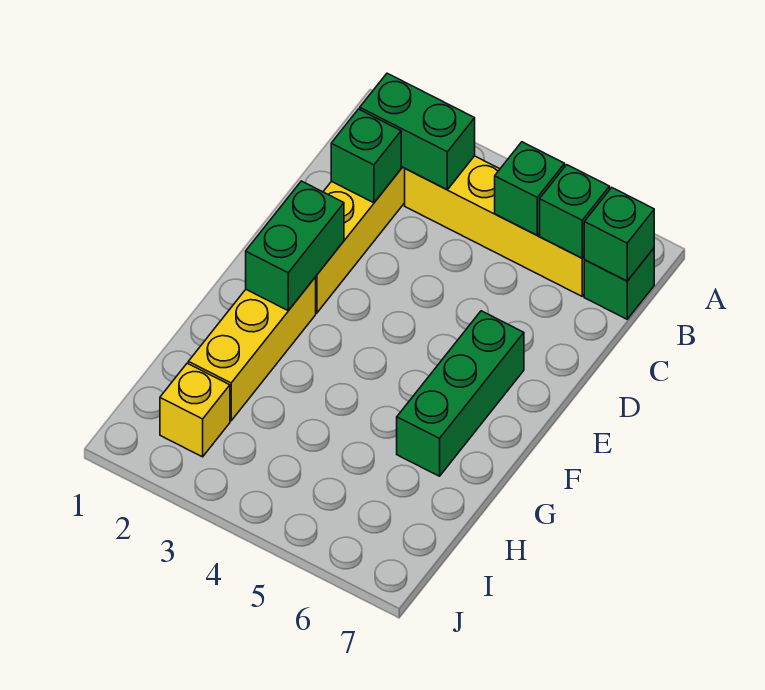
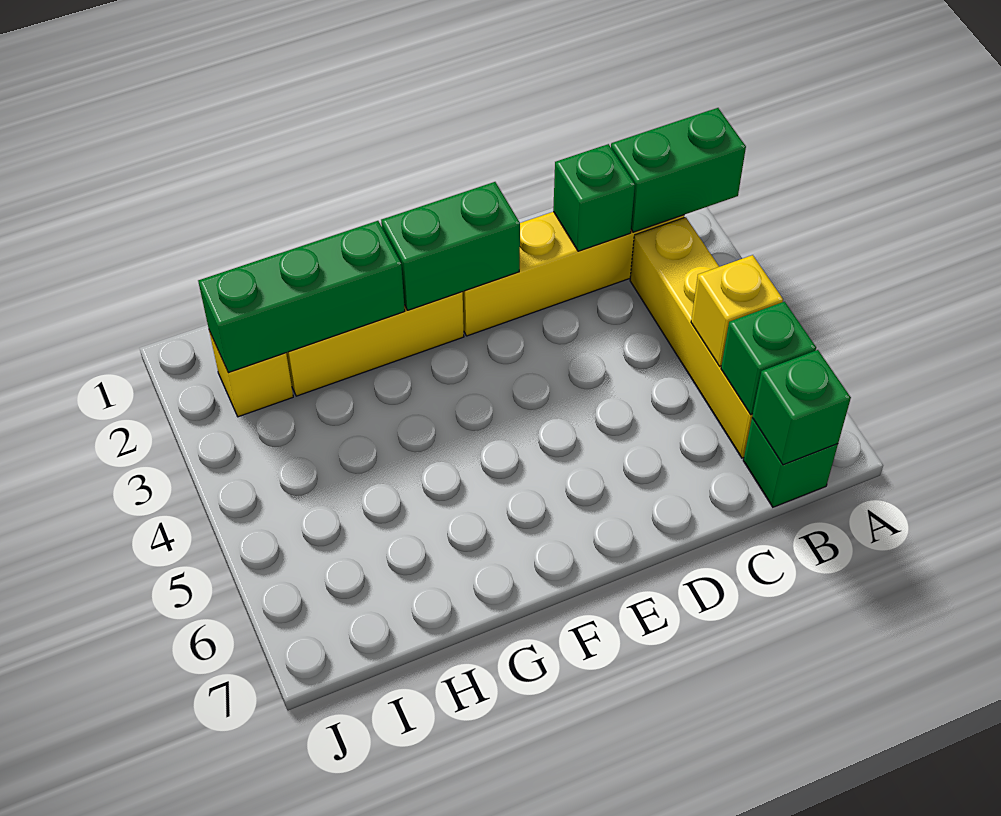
green brick B2:B3 level 2 -> green brick A2:B2 level 2
green brick B5 level 2 -> yellow brick B5 level 2
green brick E6:G6 level 1 -> green brick G2:I2 level 2

